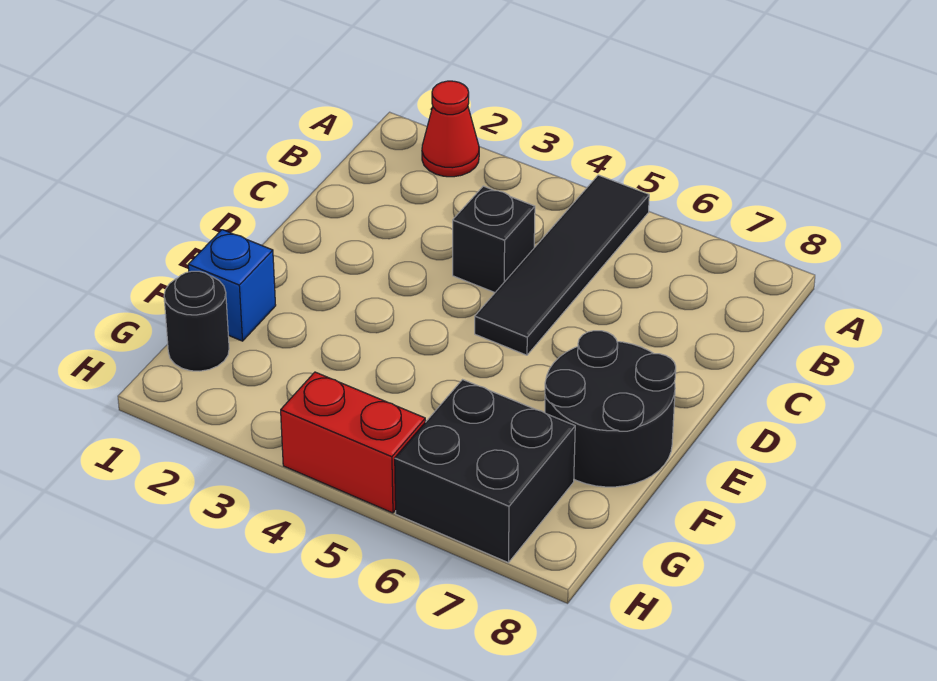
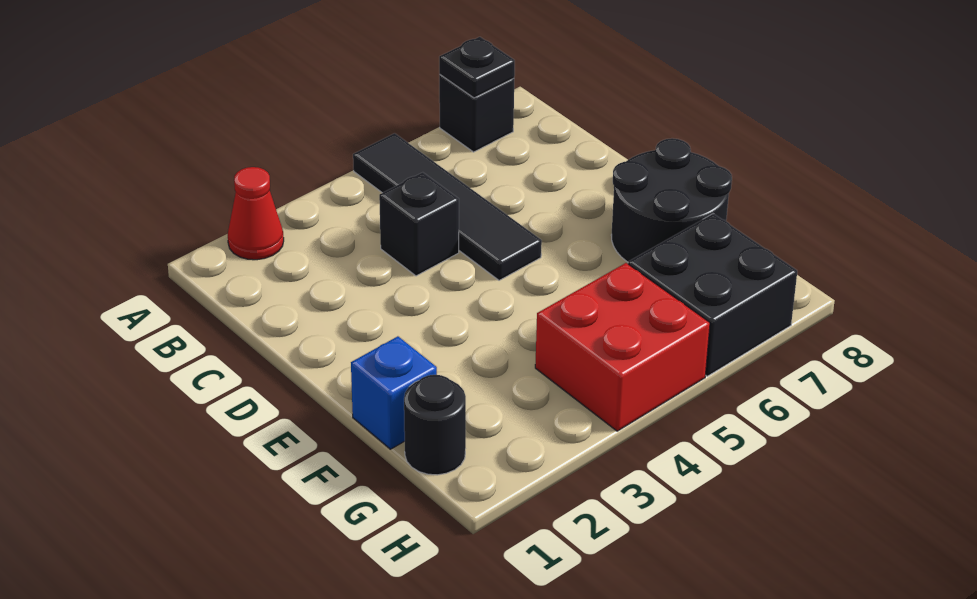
none -> black brick A7 level 1
none -> black plate A7 level 2
red brick H4:H5 level 1 -> red brick G4:H5 level 1

